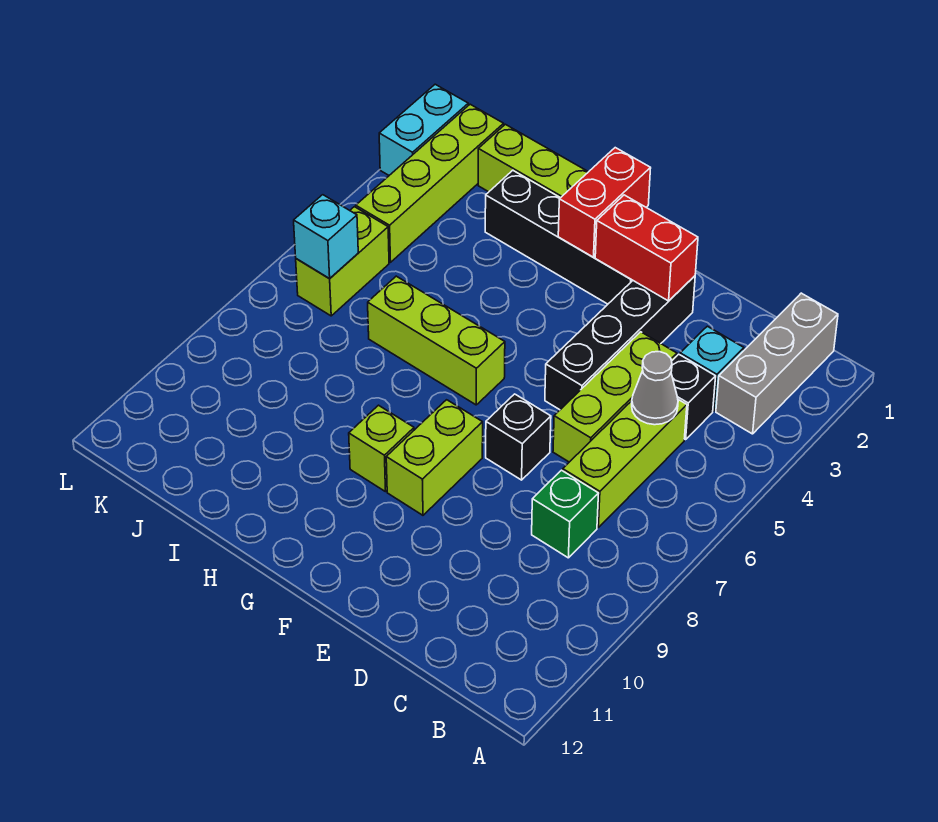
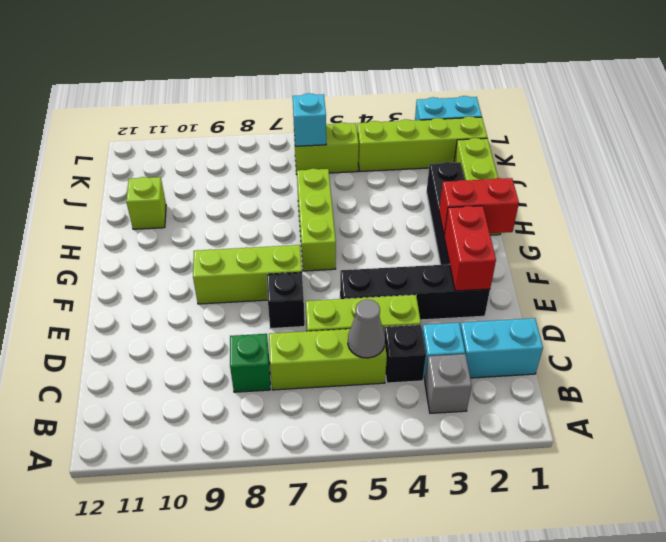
grey brick B1:B3 level 1 -> grey brick B3 level 1
none -> cyan brick C1:C2 level 1
lime brick F8:F9 level 1 -> lime brick F7:F9 level 1
lime brick G9 level 1 -> lime brick I11 level 1

